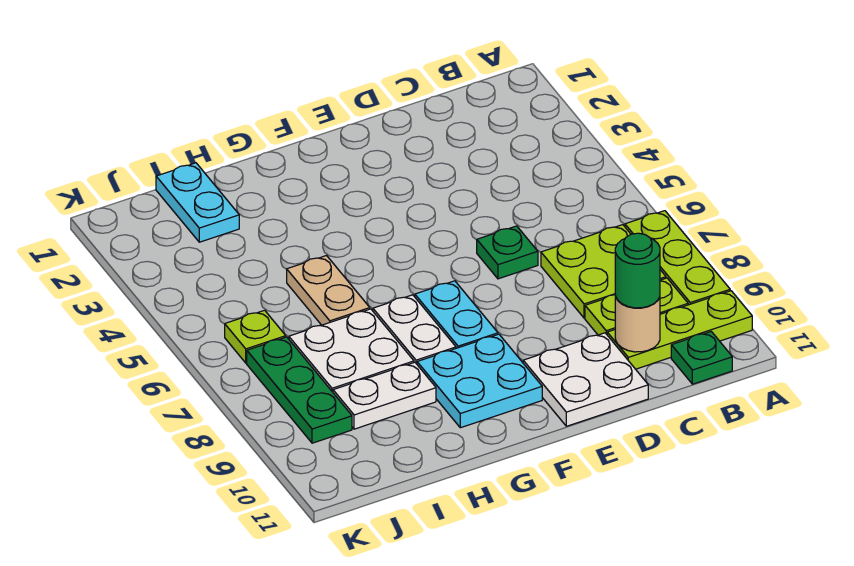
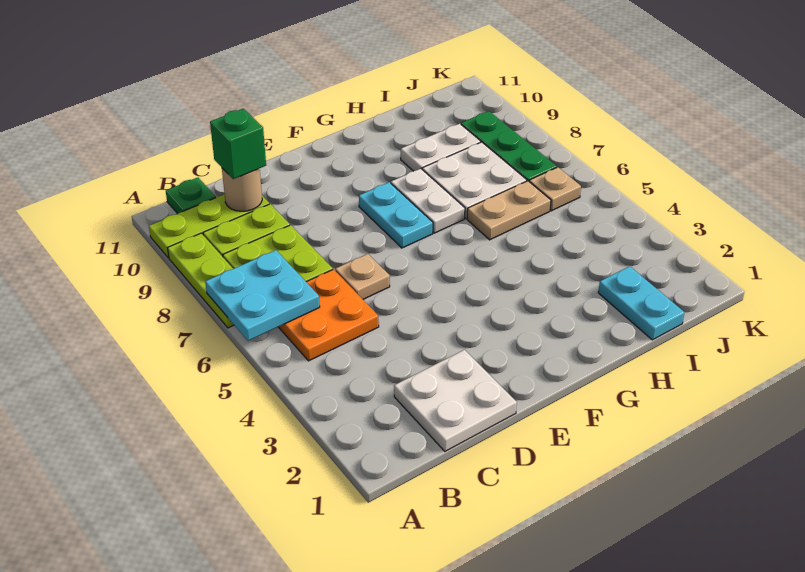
none -> orange plate B5:C6 level 1
green round brick C10 level 3 -> green brick C10 level 3
green plate D6 level 1 -> tan plate D6 level 1
white plate D10:E11 level 1 -> white plate C1:D2 level 1
cyan plate F9:G10 level 1 -> cyan plate A6:B7 level 2
tan plate H5:H6 level 1 -> tan plate H6:I6 level 1
lime plate J6 level 1 -> tan plate J6 level 1

